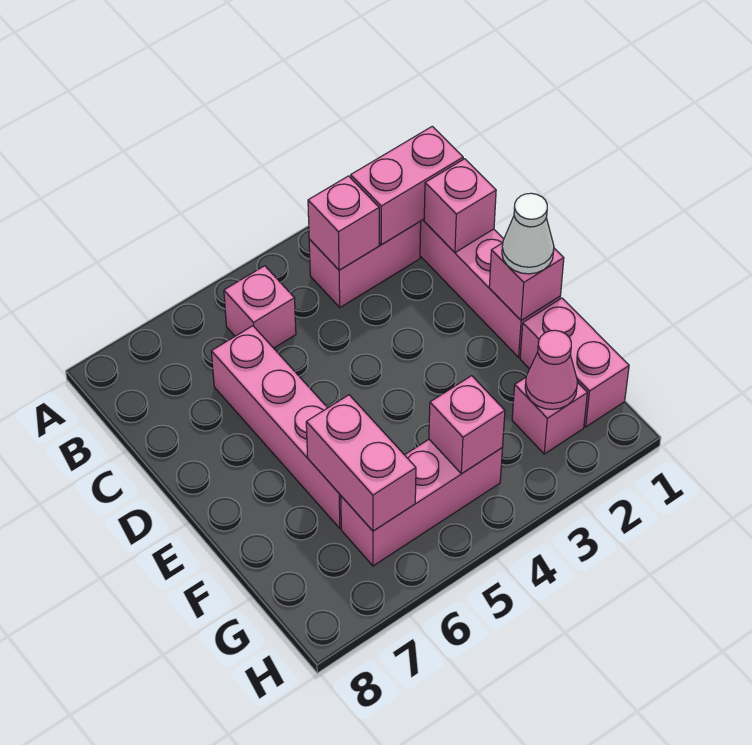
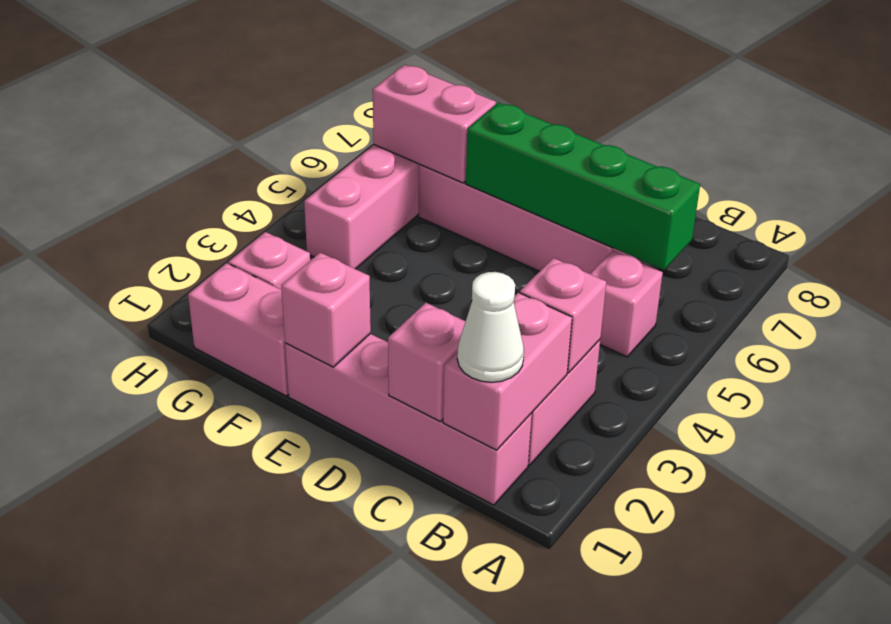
none -> green brick B6:E6 level 2
white cone E1 level 3 -> white cone B1 level 3
pink cone G2 level 2 -> none
pink brick G4 level 2 -> none

